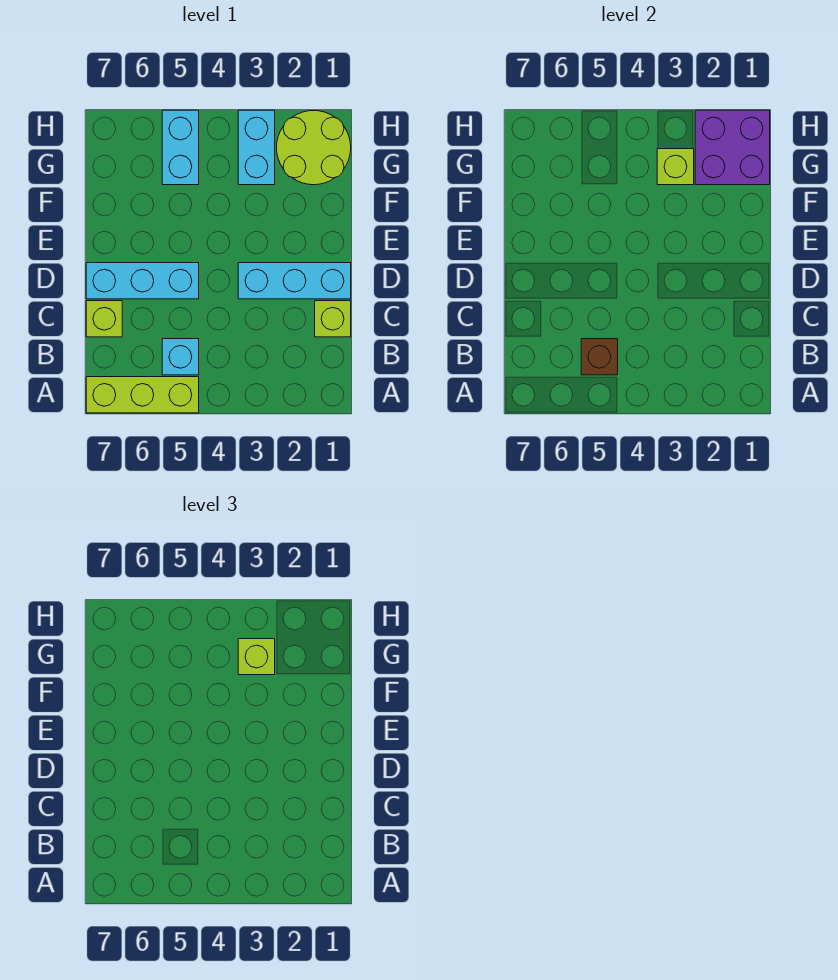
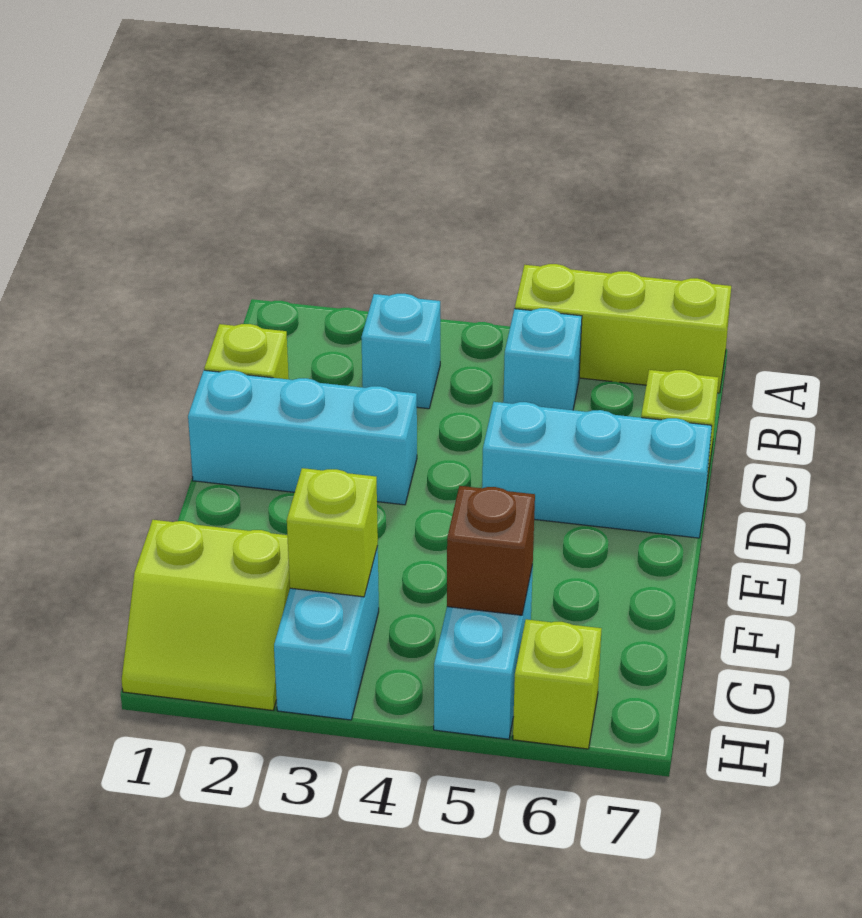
none -> cyan brick B3 level 1
brown brick B5 level 2 -> brown brick G5 level 2
lime round brick G1:H2 level 1 -> lime slope G1:H2 level 1 top G
purple brick G1:H2 level 2 -> none
lime brick G3 level 3 -> lime brick H6 level 1

